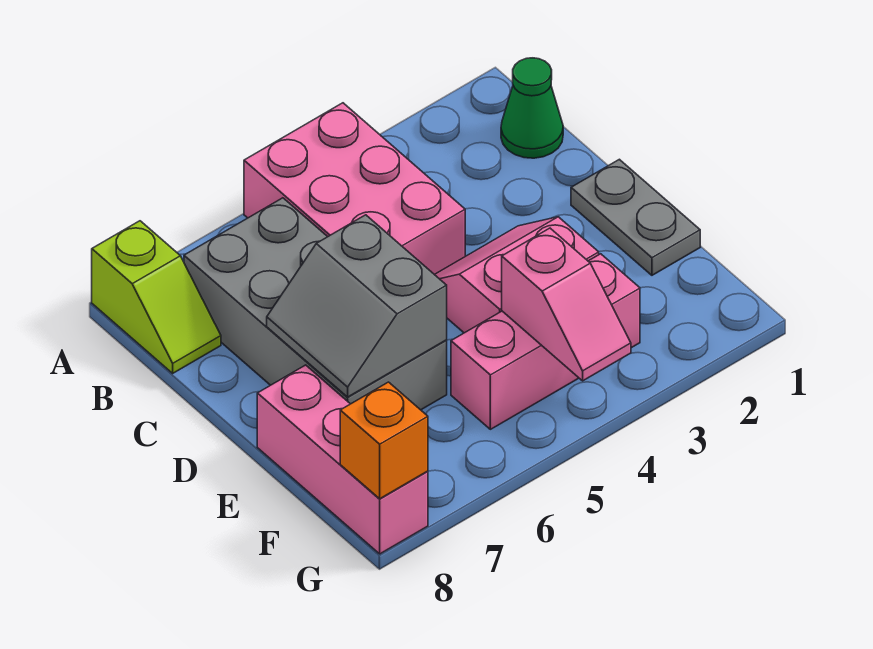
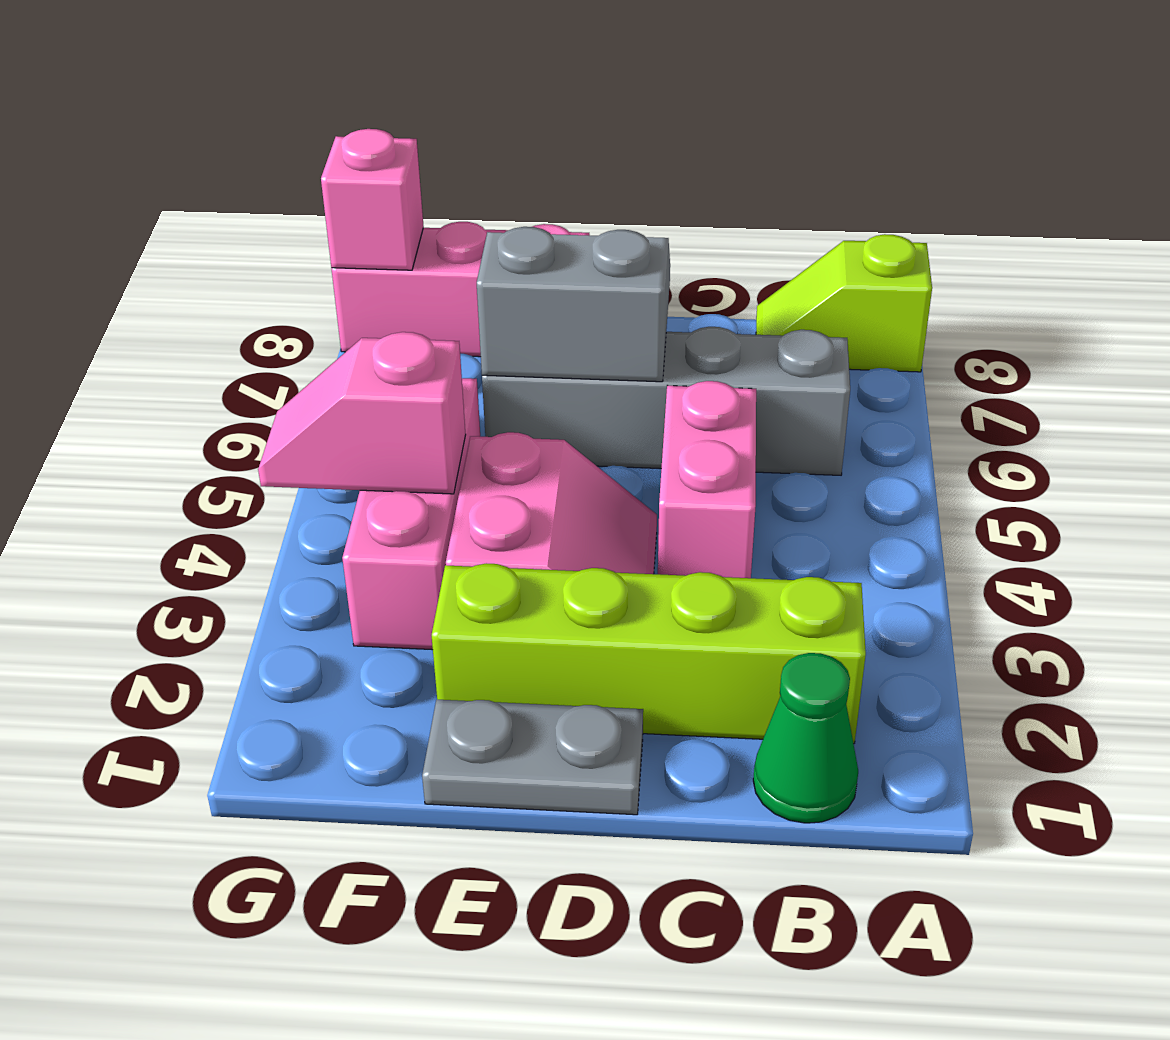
pink brick A4:C5 level 1 -> pink brick C4:C5 level 1
none -> lime brick B2:E2 level 1
grey brick B6:E7 level 1 -> grey brick B6:E6 level 1
orange brick G8 level 2 -> pink brick G8 level 2

